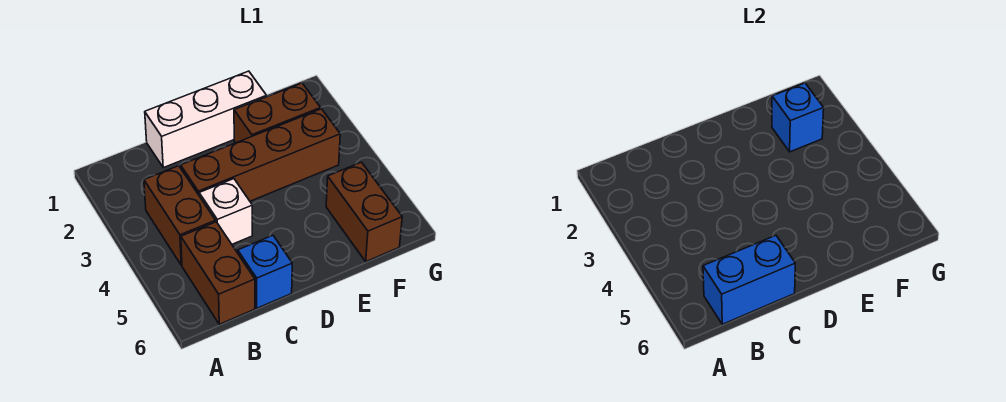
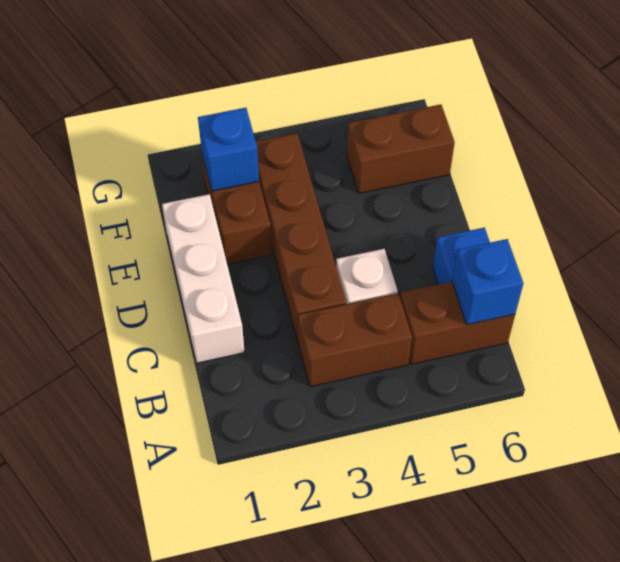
blue brick B6:C6 level 2 -> blue brick B6 level 2

